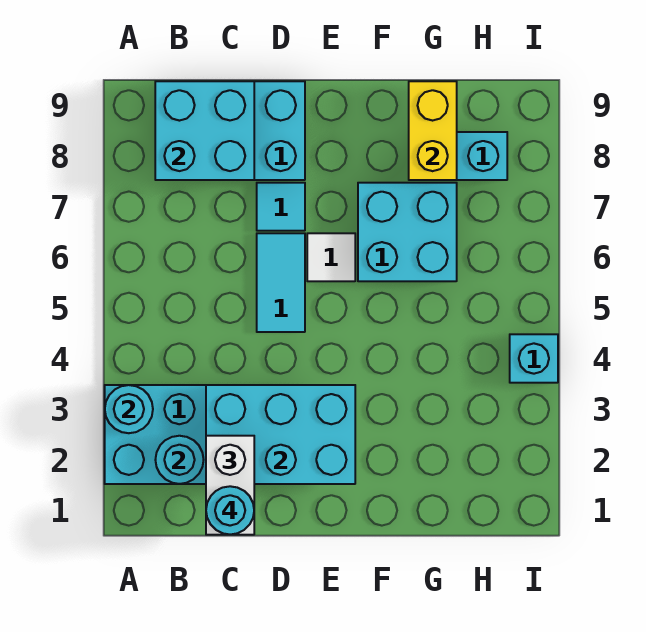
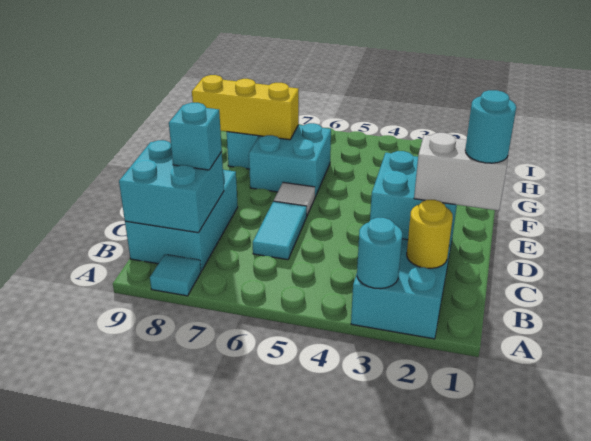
cyan round brick B2 level 2 -> yellow round brick B2 level 2
cyan brick C2:E3 level 2 -> cyan brick C2:D3 level 2
cyan tile D5:D6 level 1 -> cyan tile C6:D6 level 1
cyan tile D7 level 1 -> cyan tile A8 level 1
yellow brick G8:G9 level 2 -> yellow brick G7:G9 level 2
cyan brick I4 level 1 -> cyan brick C8 level 3

